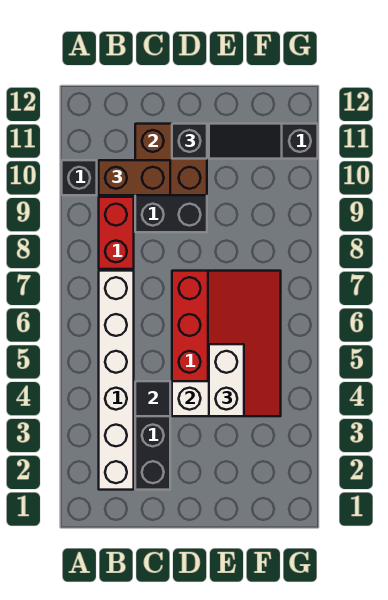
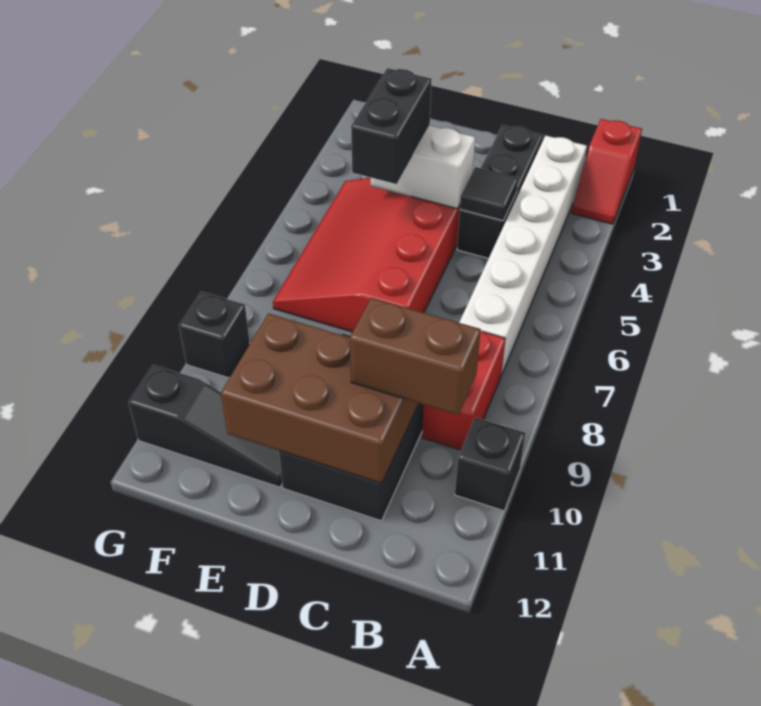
none -> red slope A1:A2 level 1 top 1
brown brick C10:D11 level 2 -> brown brick C10:E11 level 2
black brick D11 level 3 -> black brick G9 level 1
white brick E4:E5 level 3 -> black brick E4:E5 level 3

